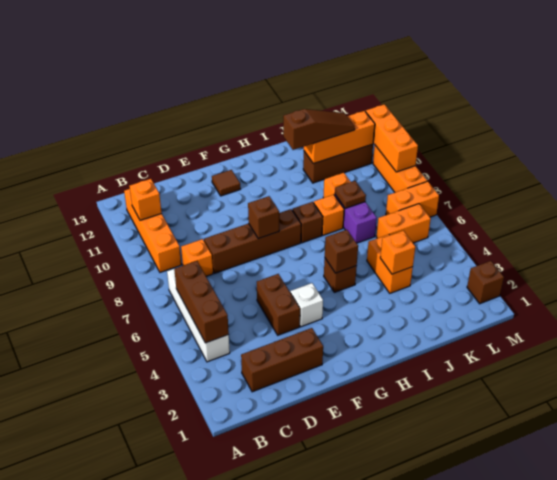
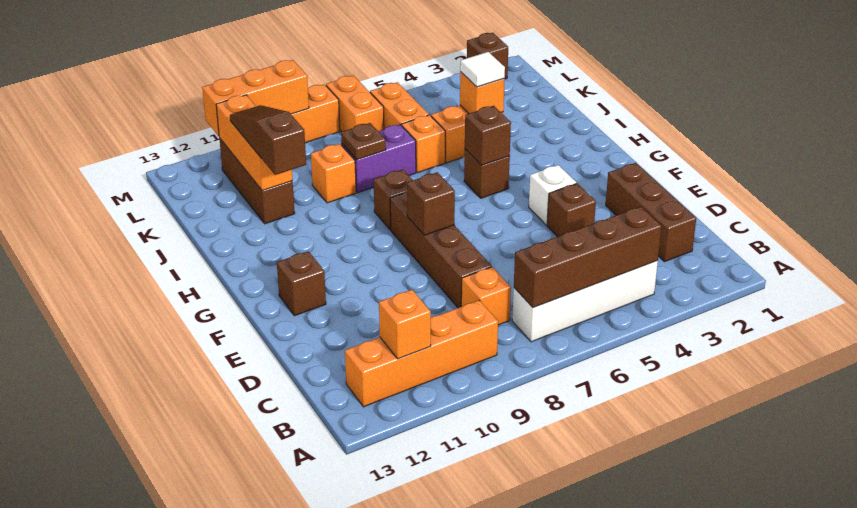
brown brick B4:B6 level 2 -> brown brick B4:B7 level 2
brown brick E4:E5 level 1 -> brown brick E4 level 1
brown tile F12 level 1 -> brown brick F12 level 1
orange brick I8 level 1 -> orange brick J6 level 1
none -> white tile J4 level 3

